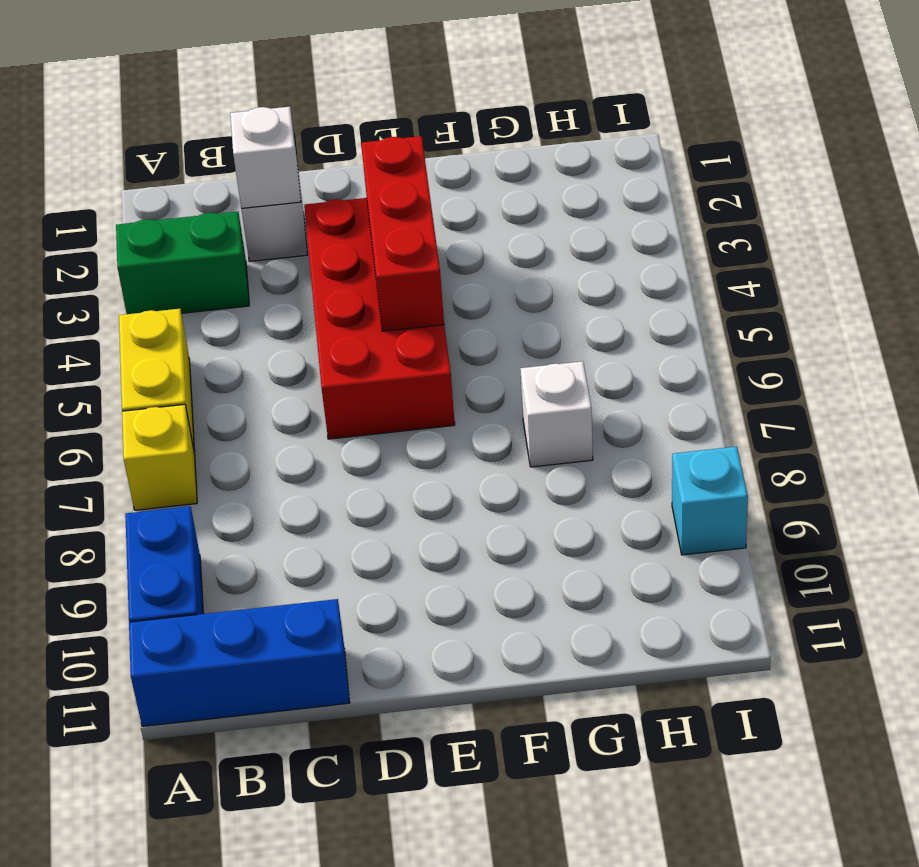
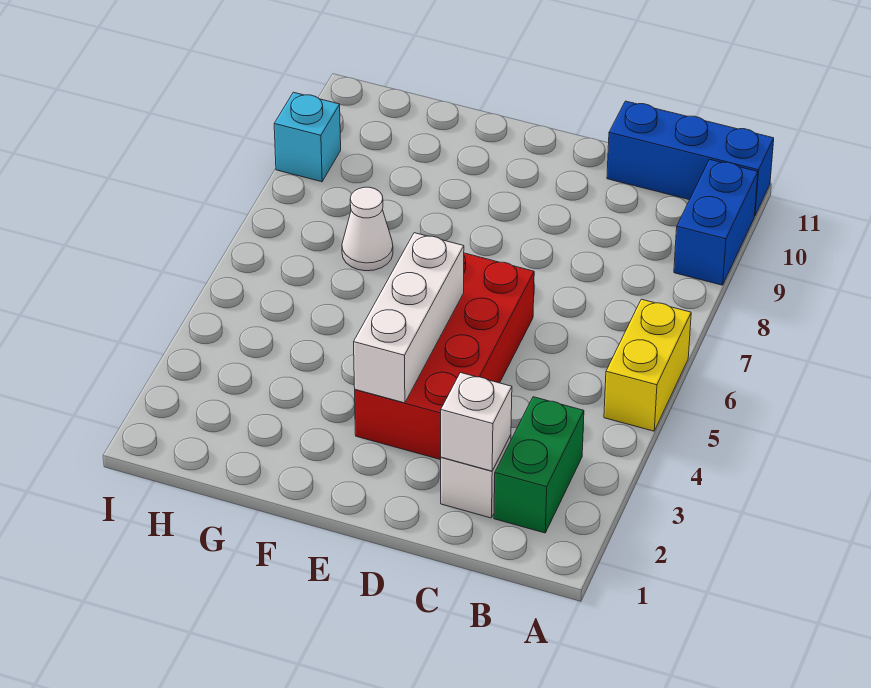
green brick A3:B3 level 1 -> green brick B2:B3 level 1
yellow brick A7 level 1 -> none
red brick E3:E5 level 2 -> white brick E3:E5 level 2
white brick G7 level 1 -> white cone G7 level 1

